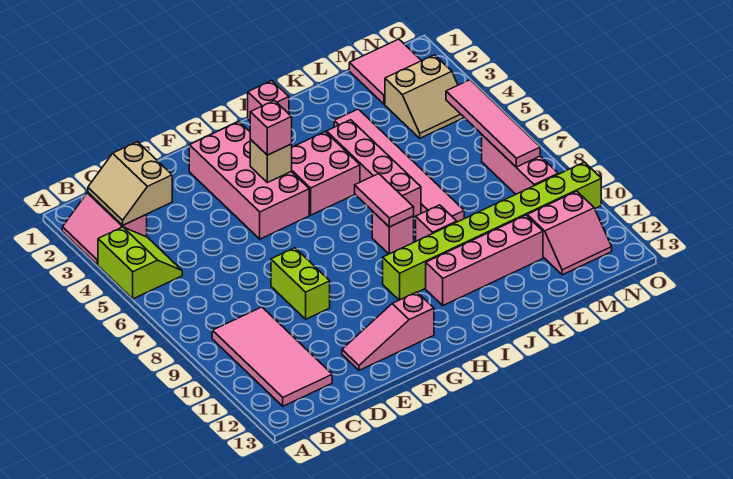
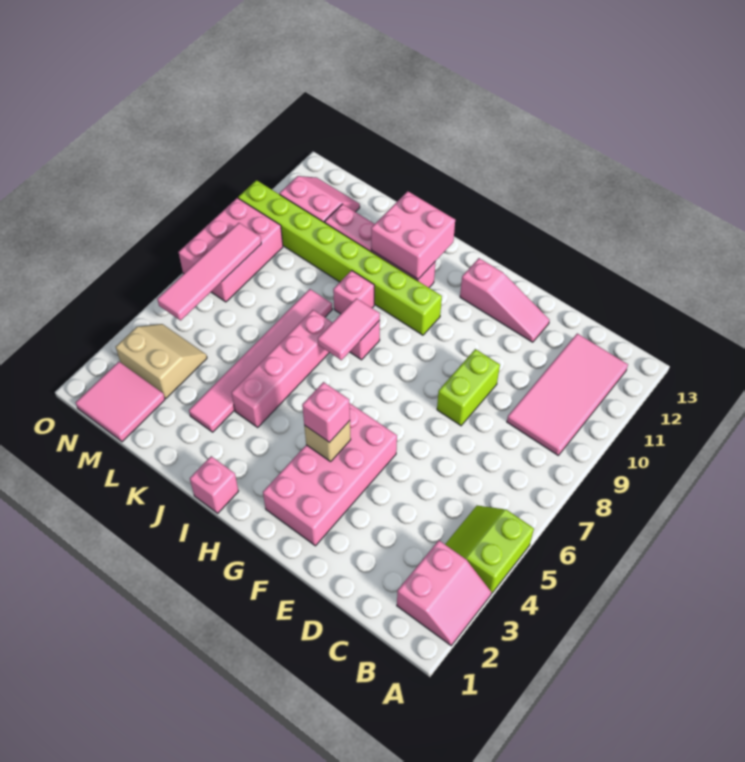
tan slope B2:C3 level 2 top C -> none
pink brick H4:I5 level 1 -> pink brick I11:J12 level 2
pink brick N7:N9 level 1 -> pink brick N7:O9 level 1

